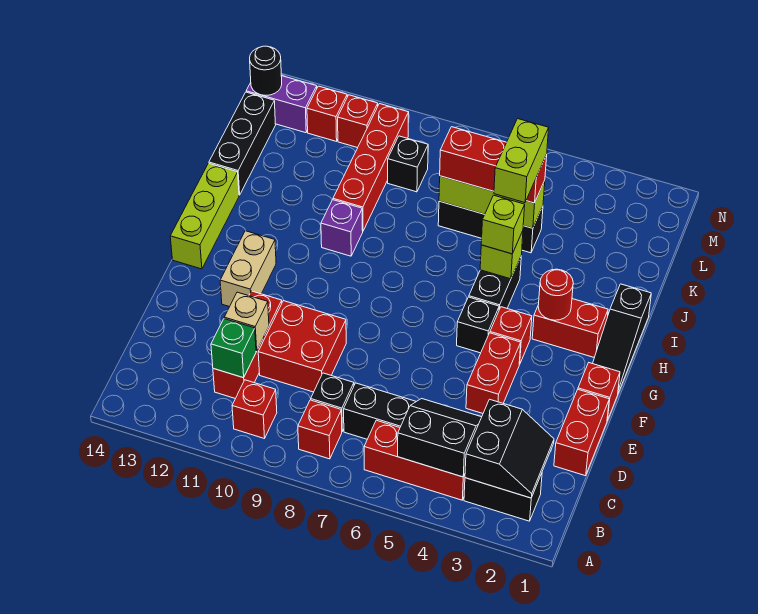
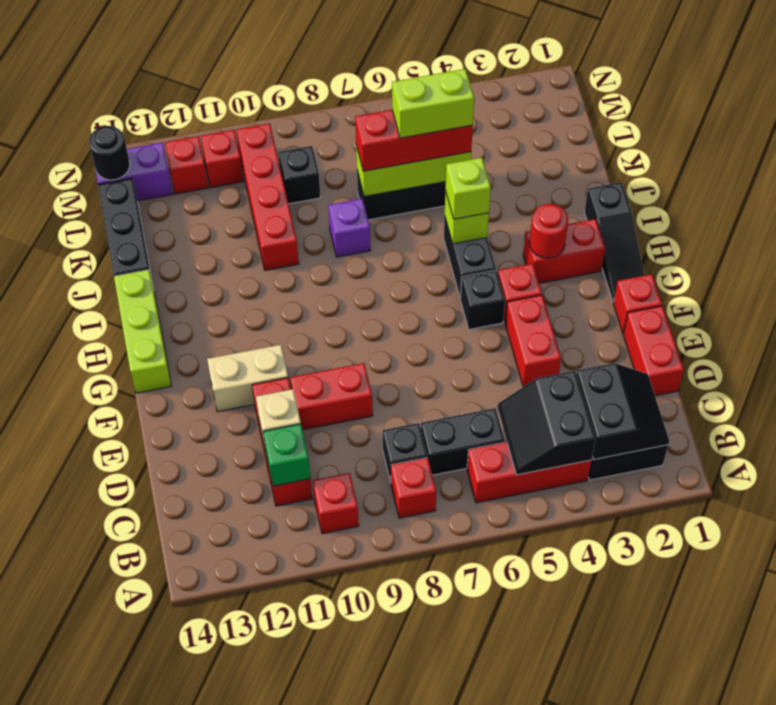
black slope B4:C5 level 2 top B -> black slope B4:C5 level 2 top 4
red brick D9:E10 level 1 -> red brick E9:E10 level 1
tan brick F12:G12 level 1 -> tan brick F11:F12 level 1
purple brick I10 level 1 -> purple brick J8 level 1
lime brick J5:K5 level 4 -> lime brick K5:K6 level 4

